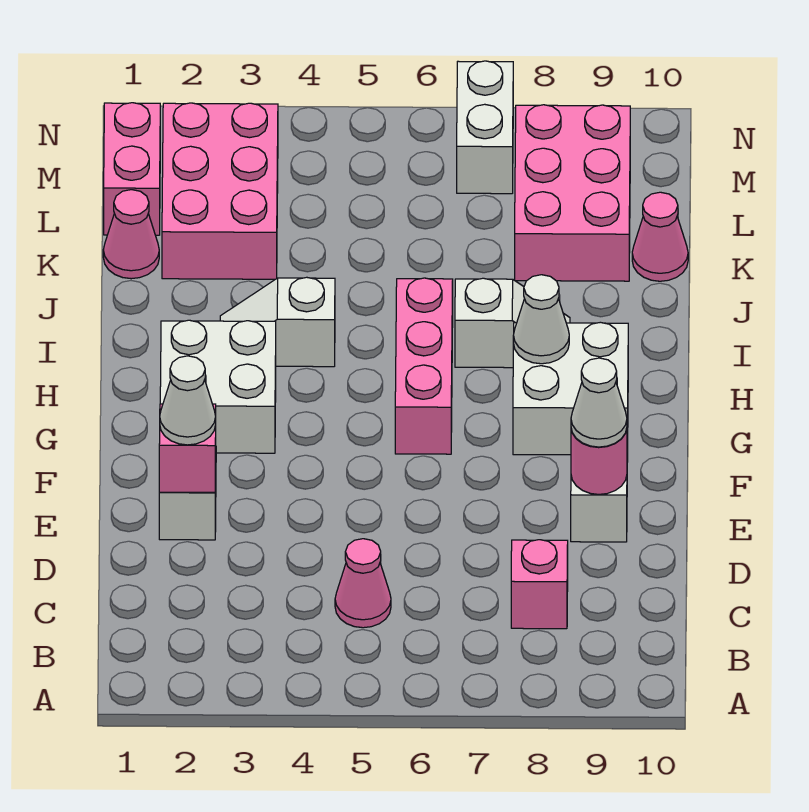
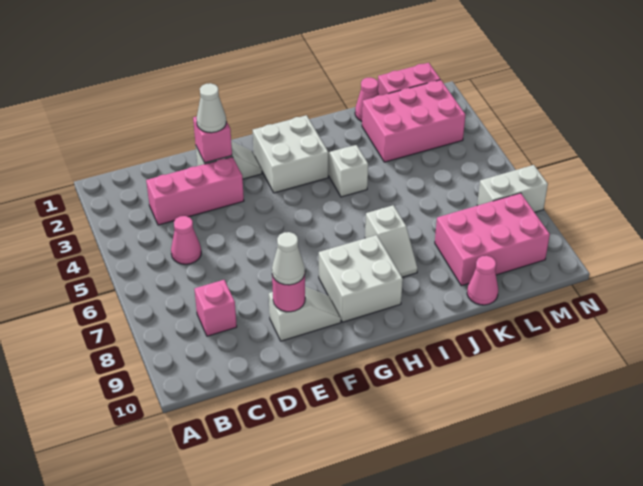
pink brick G6:I6 level 1 -> pink brick C3:E3 level 1
white cone H8 level 2 -> none

